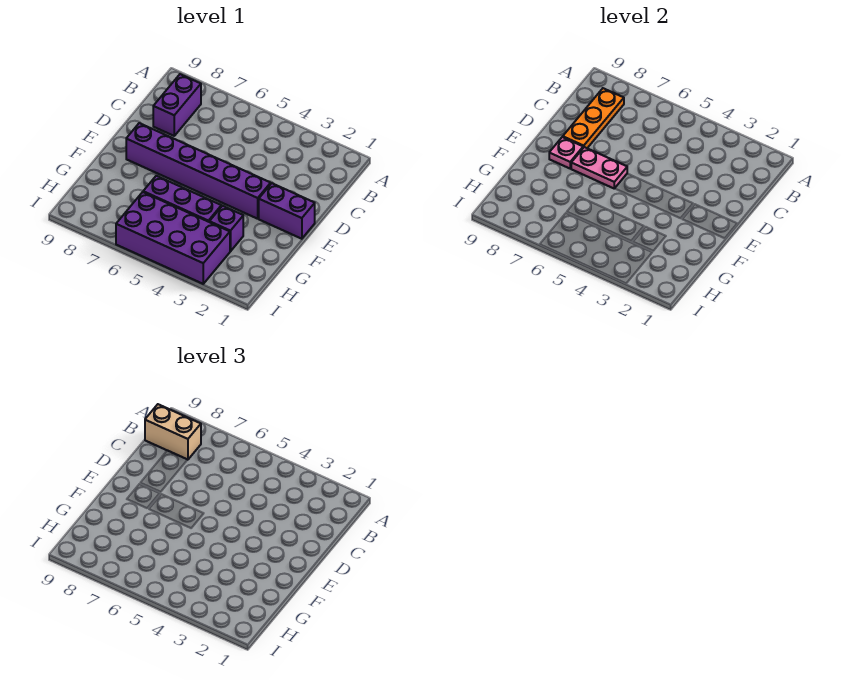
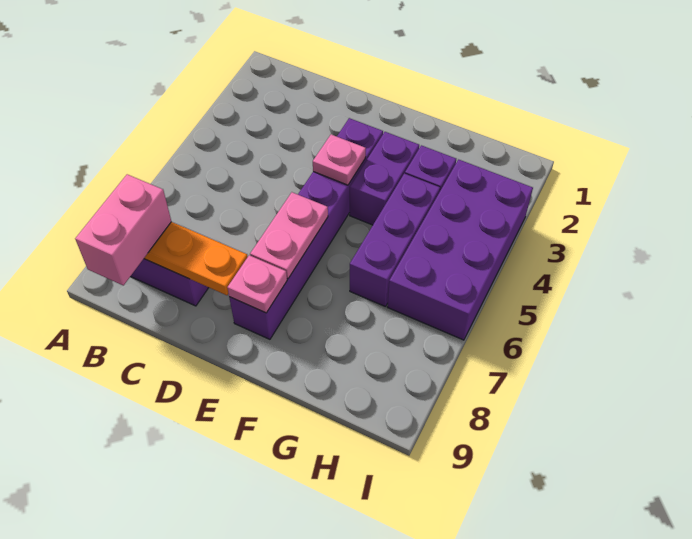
tan brick B8:B9 level 3 -> pink brick B8:B9 level 3
purple brick E1:E2 level 1 -> purple brick F3:F4 level 1
none -> pink plate E4 level 2

